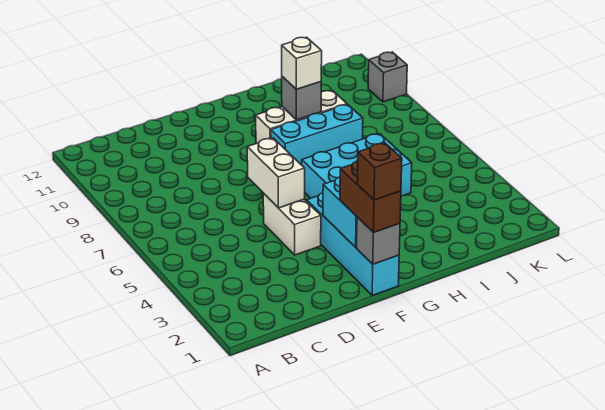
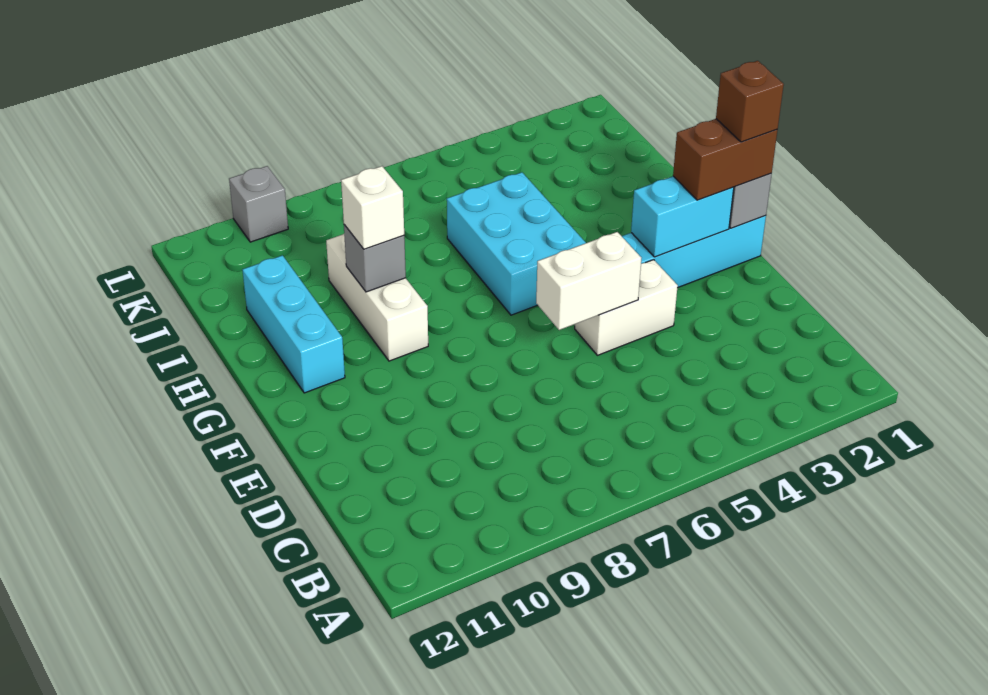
cyan brick G8:I8 level 1 -> cyan brick G11:I11 level 1

